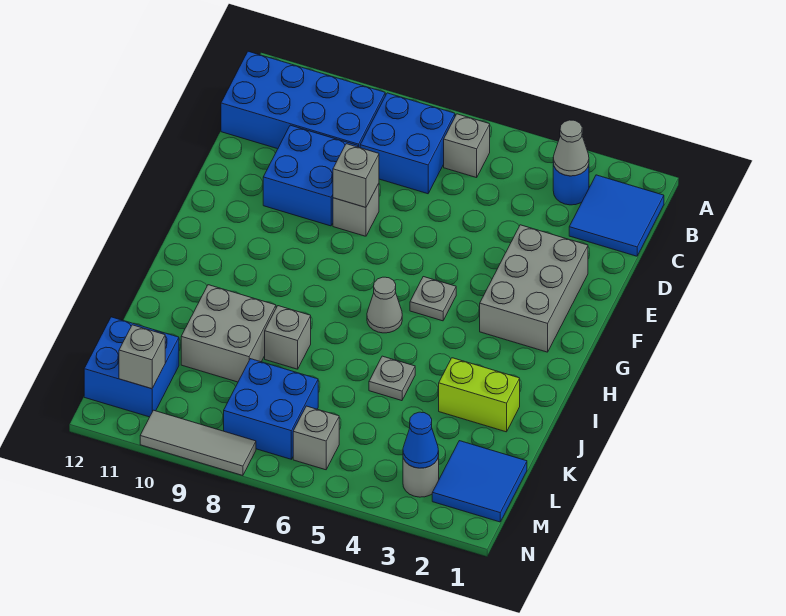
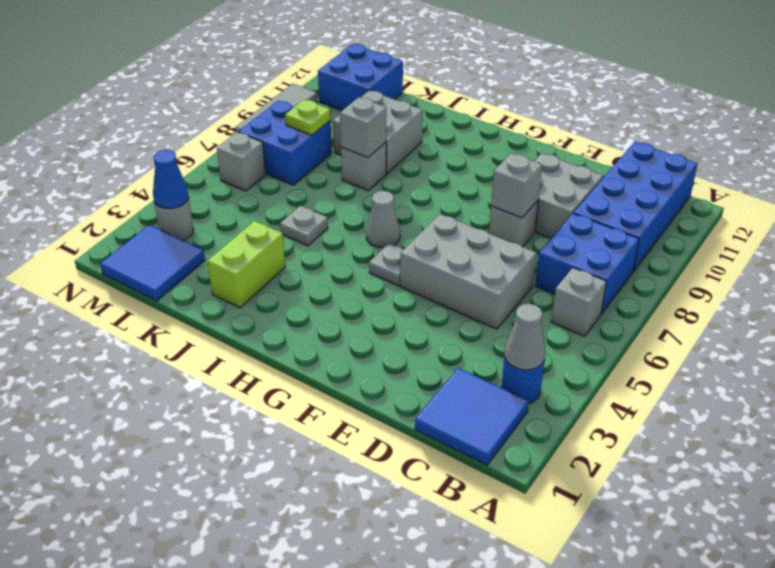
blue brick D9:E10 level 1 -> grey brick D9:E10 level 1
grey brick E2:G3 level 1 -> grey brick D5:F6 level 1
none -> lime plate L8 level 2
grey brick M11 level 2 -> grey brick J8 level 2

